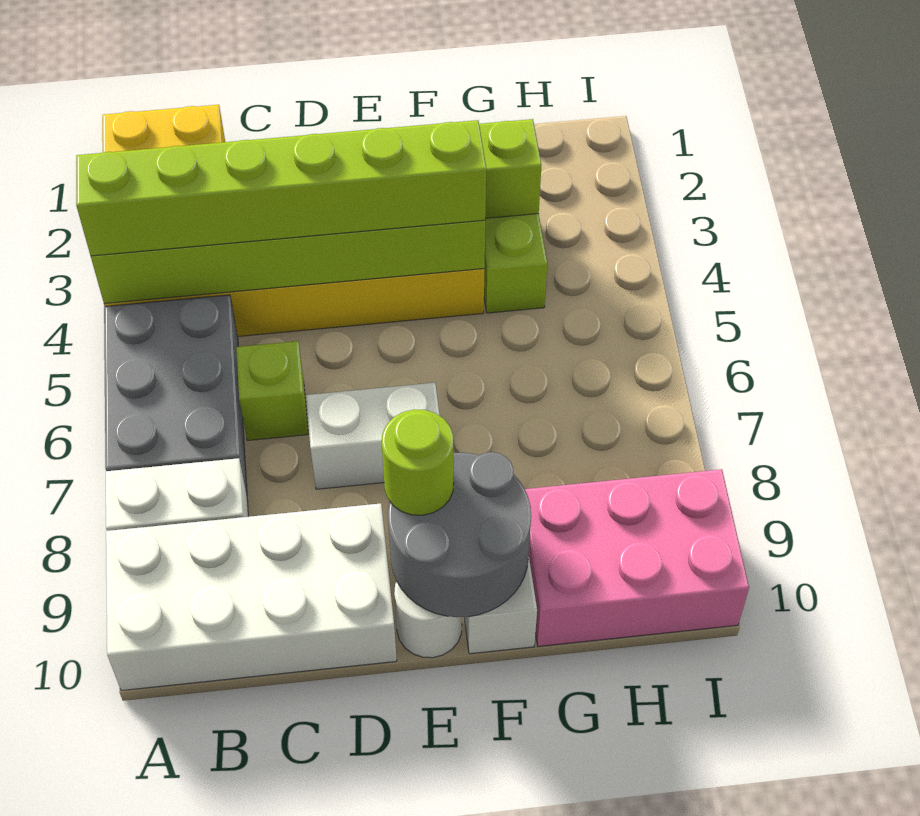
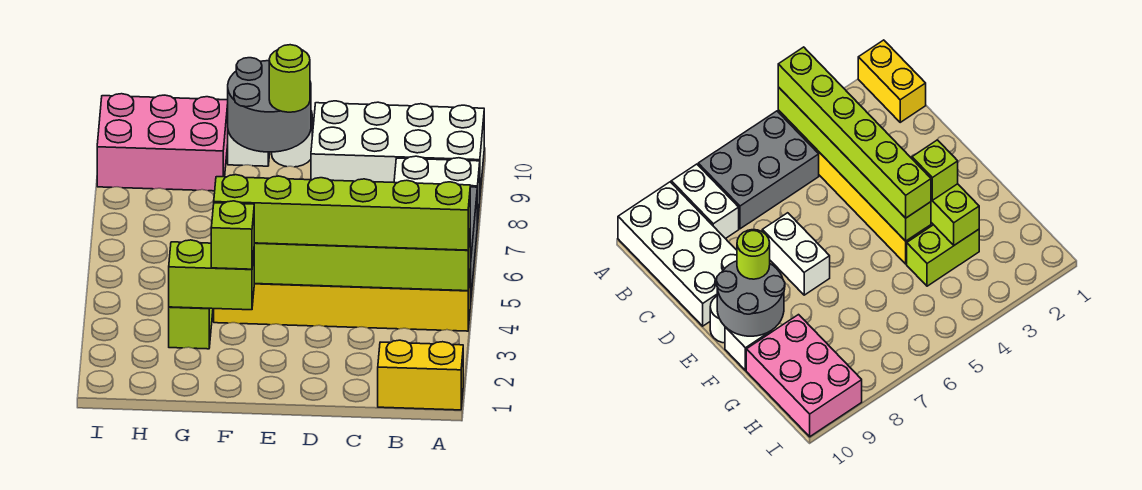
lime brick C6 level 1 -> lime brick F3 level 3

